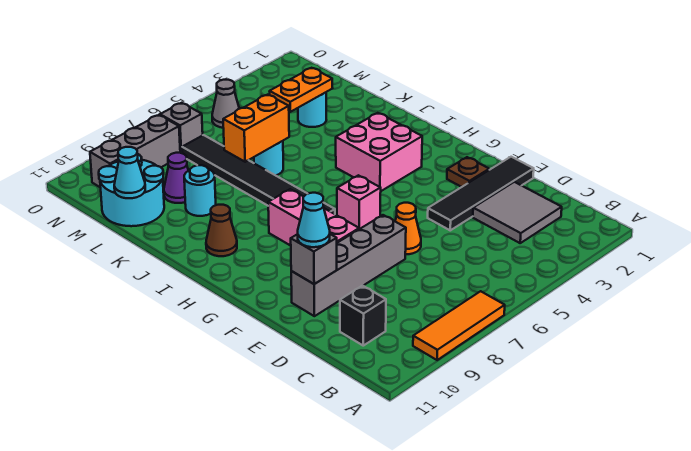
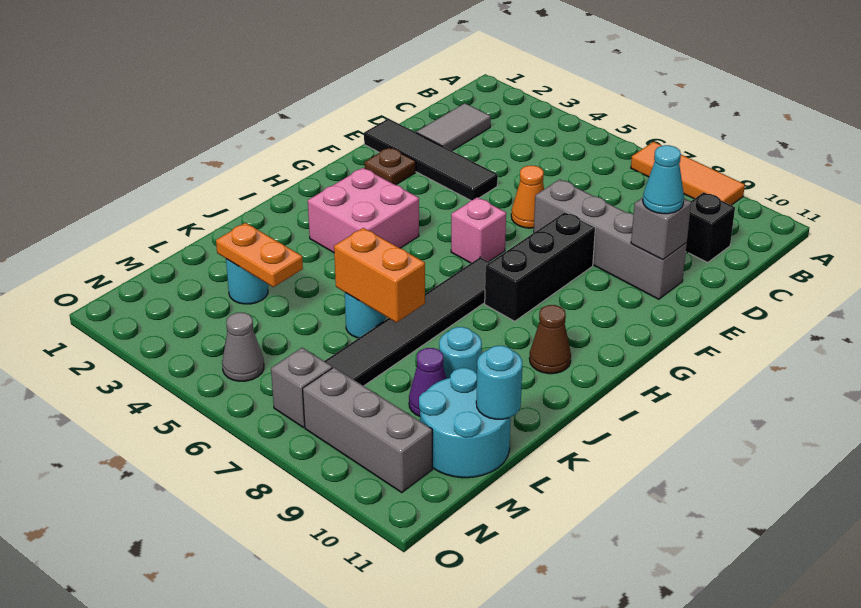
grey tile C2:D3 level 1 -> grey tile C2:D2 level 1
pink brick F8:H8 level 1 -> black brick F8:H8 level 1
cyan cone L11 level 2 -> cyan round brick L11 level 2

